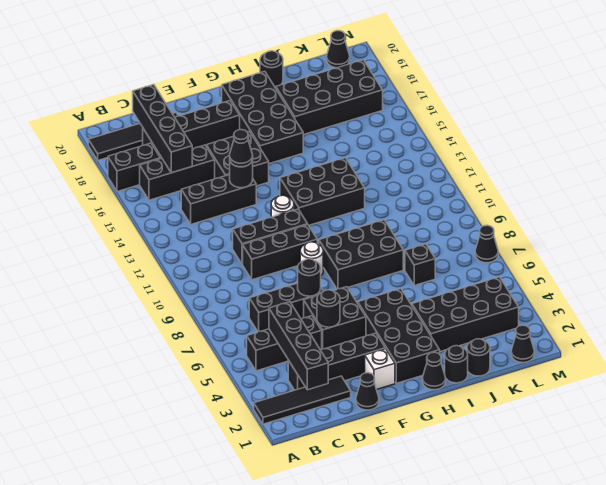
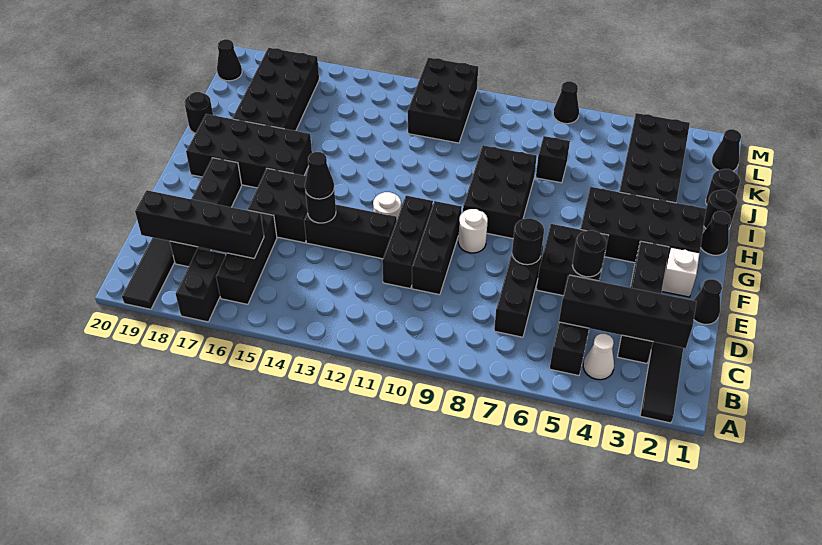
none -> white cone B4 level 1
black brick C14:E14 level 1 -> black brick E12:E14 level 1
black brick G12:I13 level 1 -> black brick K11:M12 level 1

